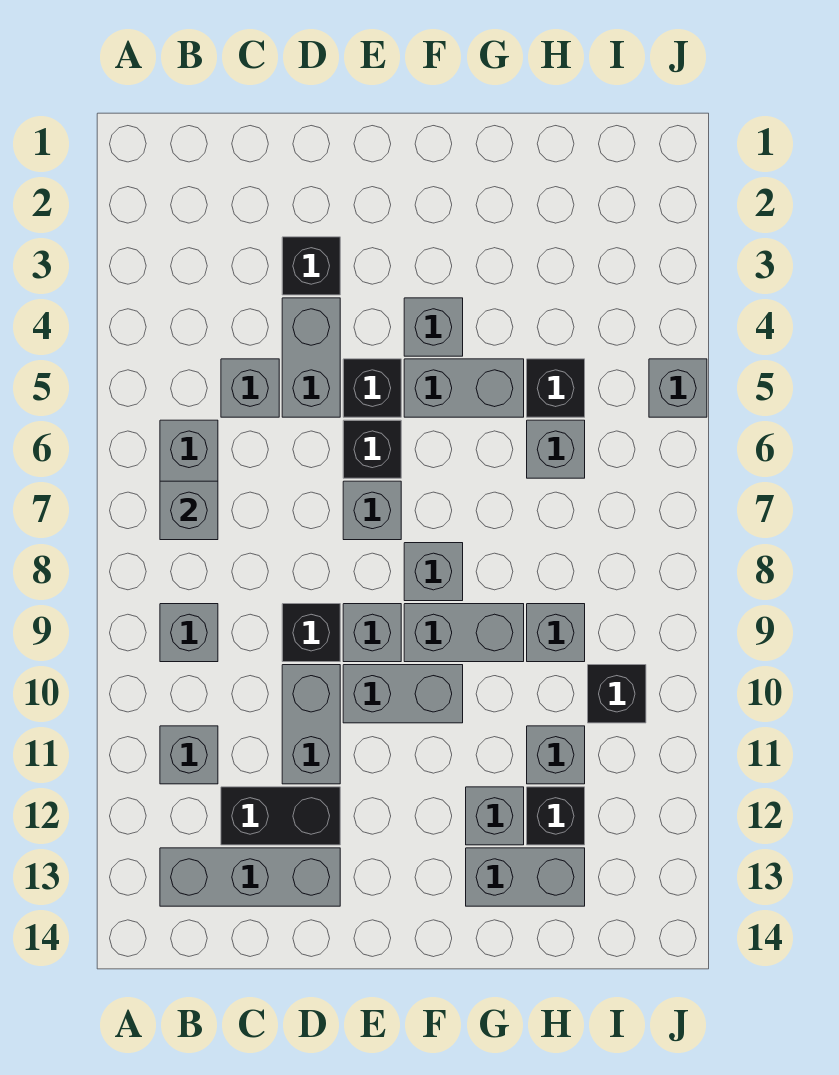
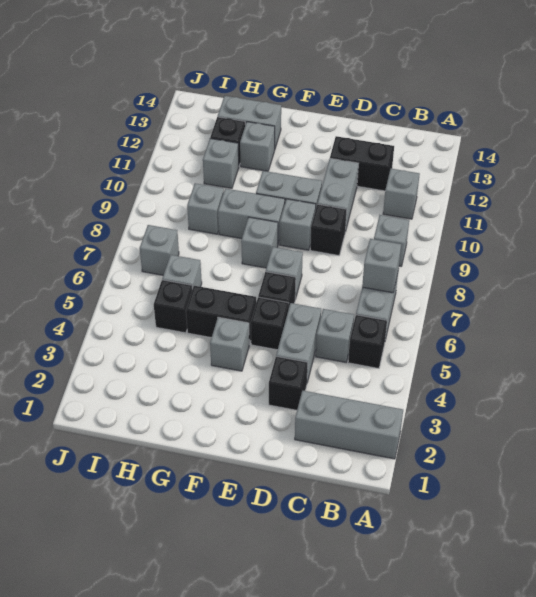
grey brick B13:D13 level 1 -> grey brick A2:C2 level 1
grey brick F5:G5 level 1 -> black brick F5:G5 level 1
black brick I10 level 1 -> black brick B5 level 1
grey brick J5 level 1 -> grey brick I7 level 1

